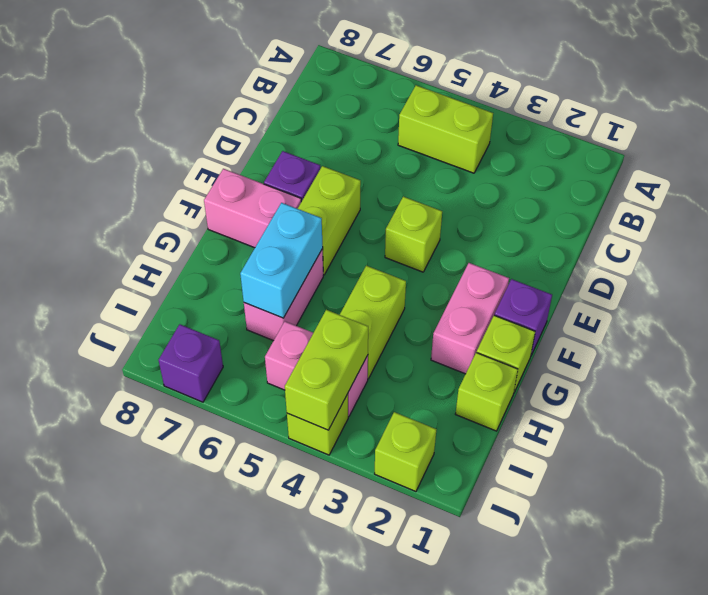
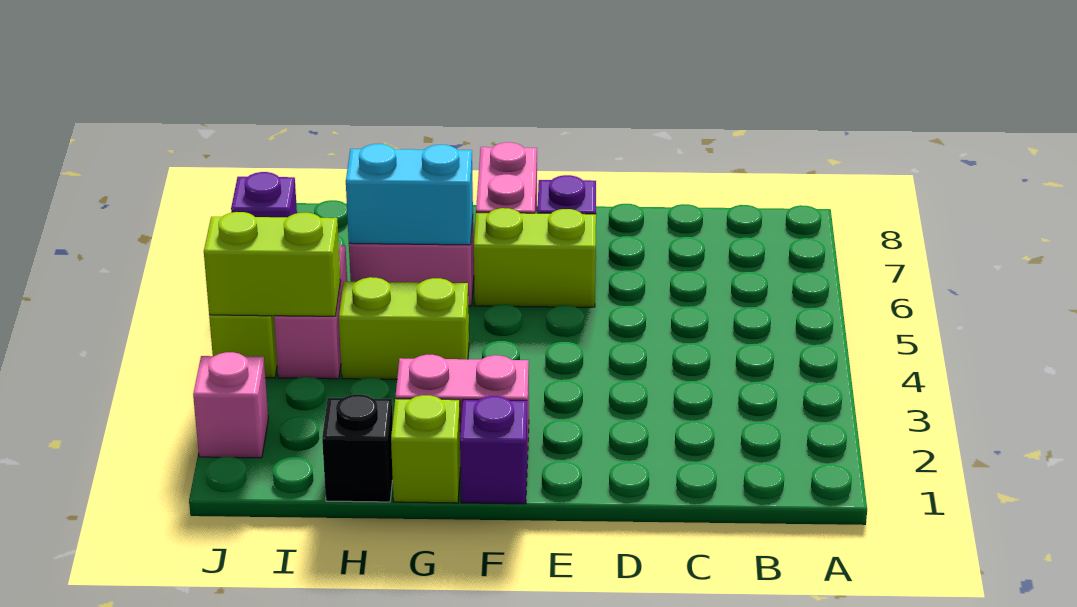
lime brick B4:B5 level 1 -> none
lime brick E4 level 1 -> none
lime brick H1 level 1 -> black brick H1 level 1
lime brick J2 level 1 -> pink brick J2 level 1

